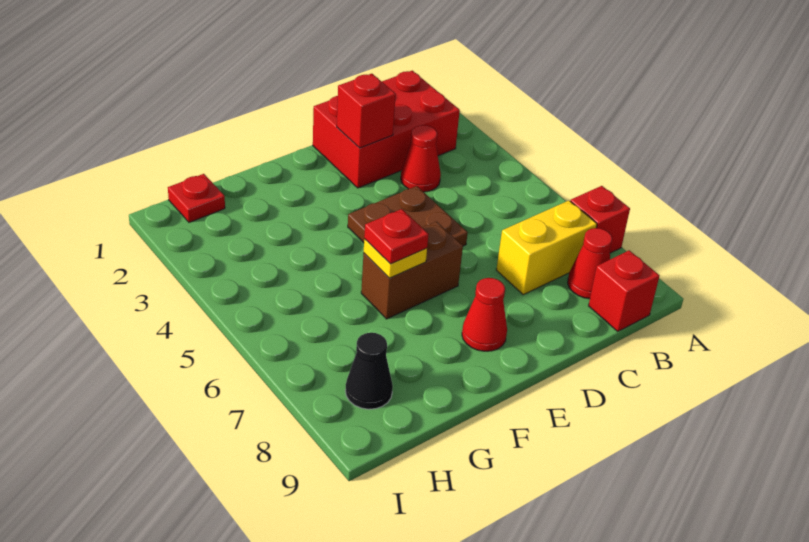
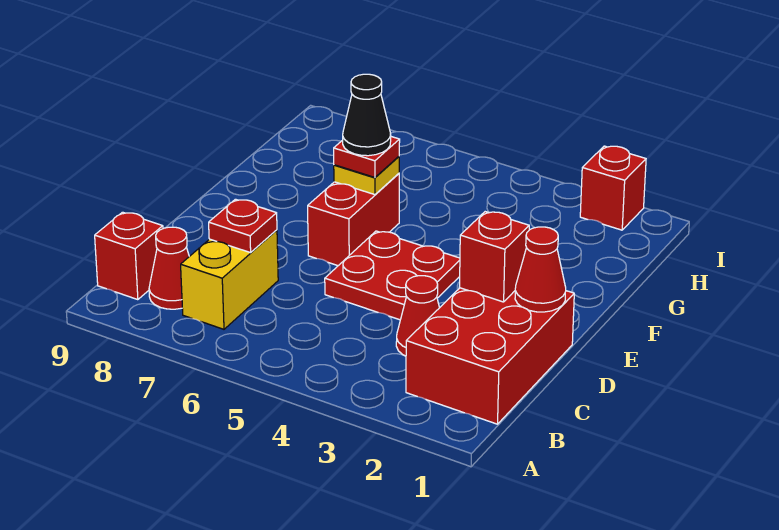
red brick A7 level 1 -> red brick I2 level 1
brown plate D4:E5 level 1 -> red plate D4:E5 level 1
brown brick E6:F6 level 1 -> red brick E6:F6 level 1
red cone E8 level 1 -> red cone D1 level 2
red plate H1 level 1 -> red plate C7 level 2
black cone H8 level 1 -> black cone F6 level 4

